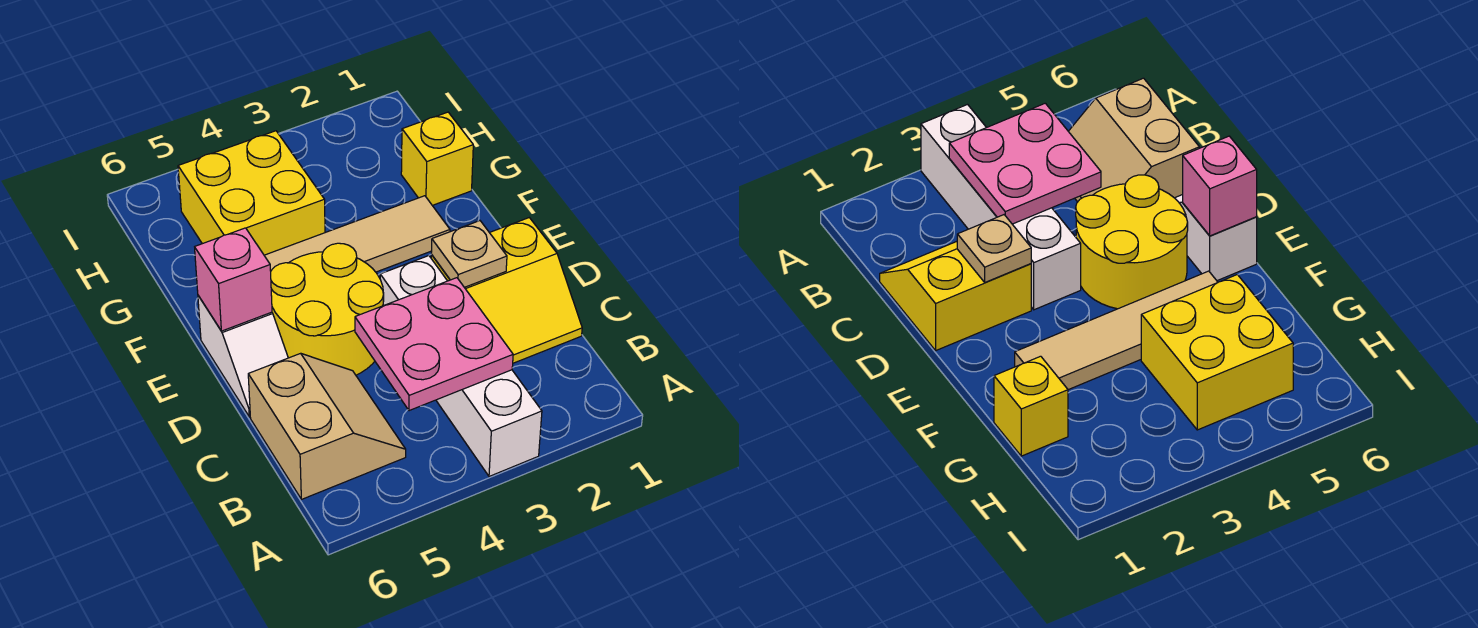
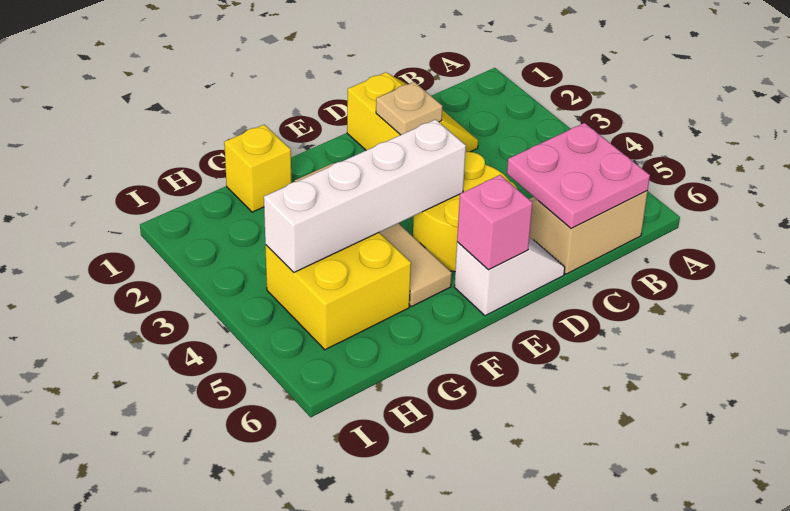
white brick A3:D3 level 1 -> white brick E4:H4 level 2
pink plate B3:C4 level 2 -> pink plate B5:C6 level 2

